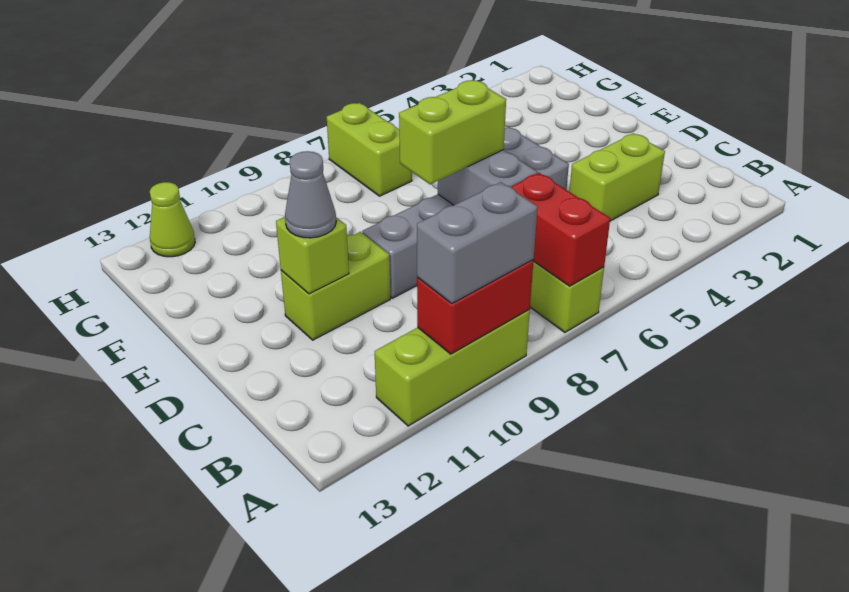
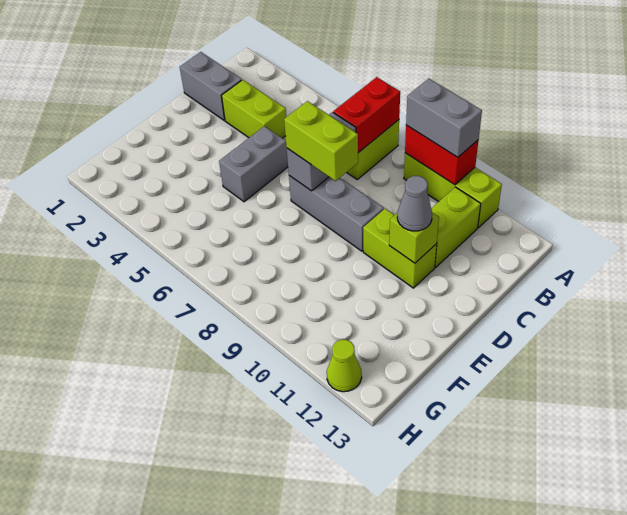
none -> grey brick C1:C2 level 1
lime brick G7:H7 level 1 -> lime brick B11:C11 level 1

